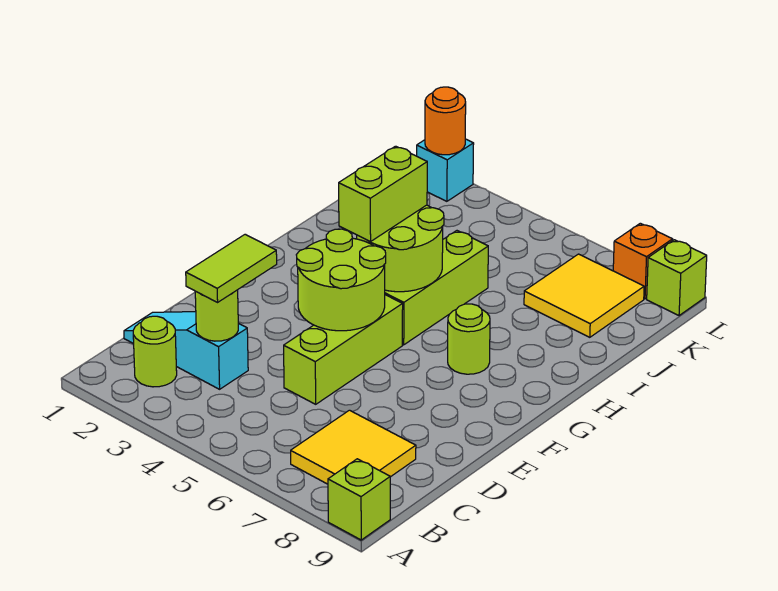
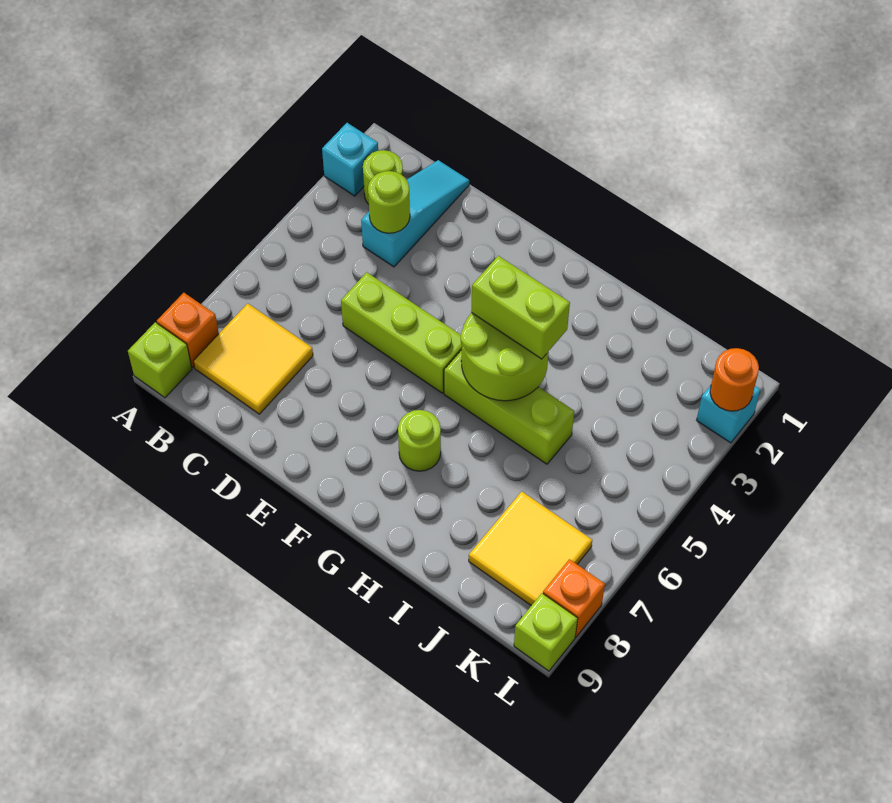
none -> cyan brick A2 level 1
none -> orange brick A8 level 1
lime tile C3:D3 level 3 -> none
lime round brick E4:F5 level 2 -> none

